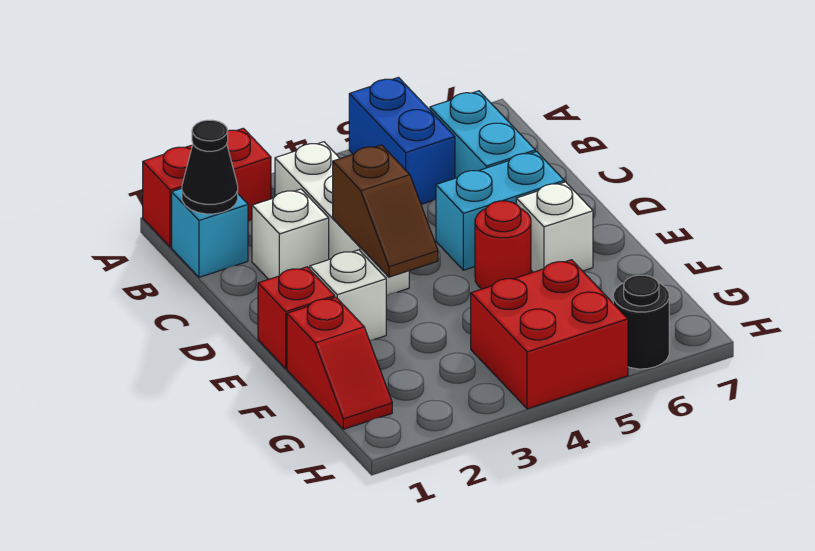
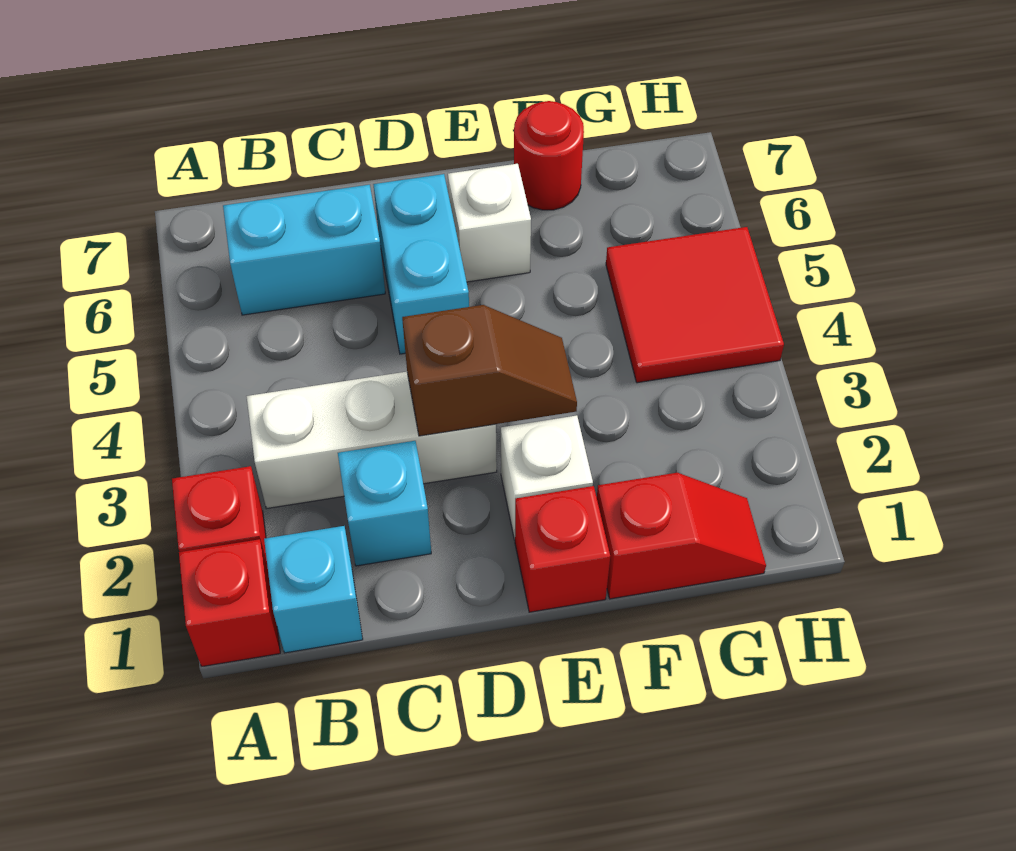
blue brick A5:B5 level 1 -> none
black cone B1 level 2 -> none
white brick C2 level 1 -> cyan brick C2 level 1
red round brick E5 level 1 -> red round brick F7 level 1
red brick G4:H5 level 1 -> red tile G4:H5 level 1
black round brick H6 level 1 -> none

